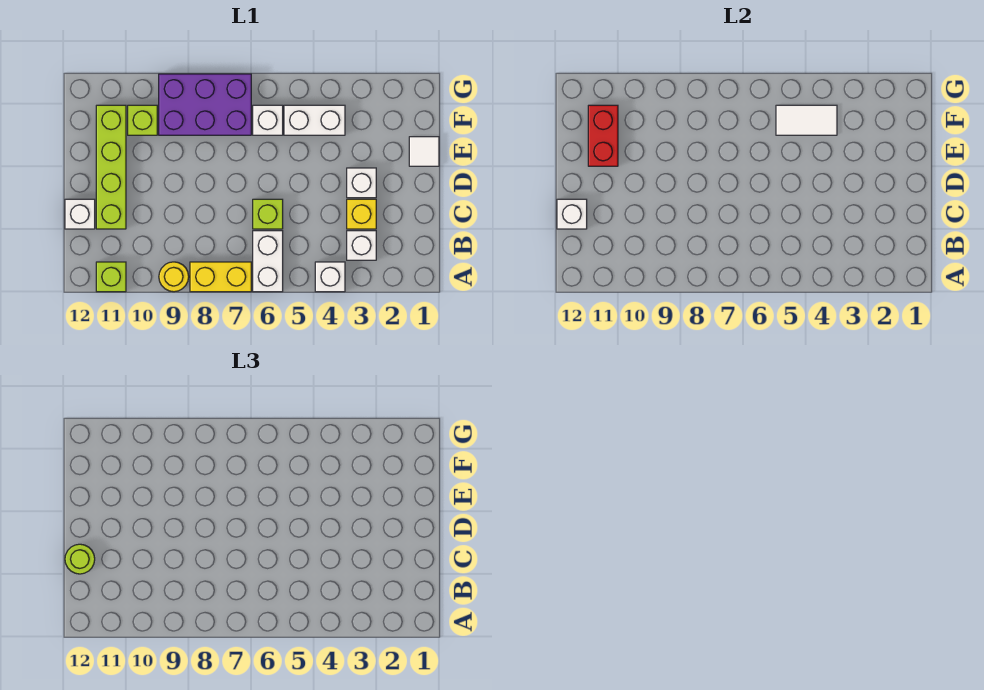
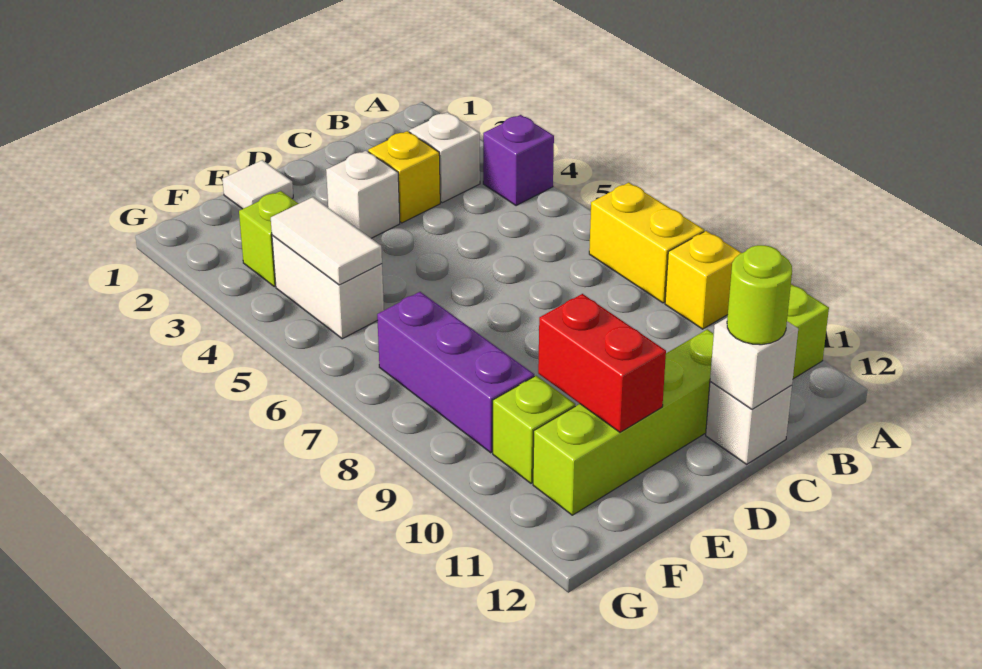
white brick A4 level 1 -> purple brick A4 level 1
white brick A6:B6 level 1 -> none
yellow round brick A9 level 1 -> yellow brick A9 level 1
lime brick C6 level 1 -> lime brick F3 level 1
red brick E11:F11 level 2 -> red brick E10:E11 level 2
white brick F6 level 1 -> none
purple brick F7:G9 level 1 -> purple brick F7:F9 level 1

